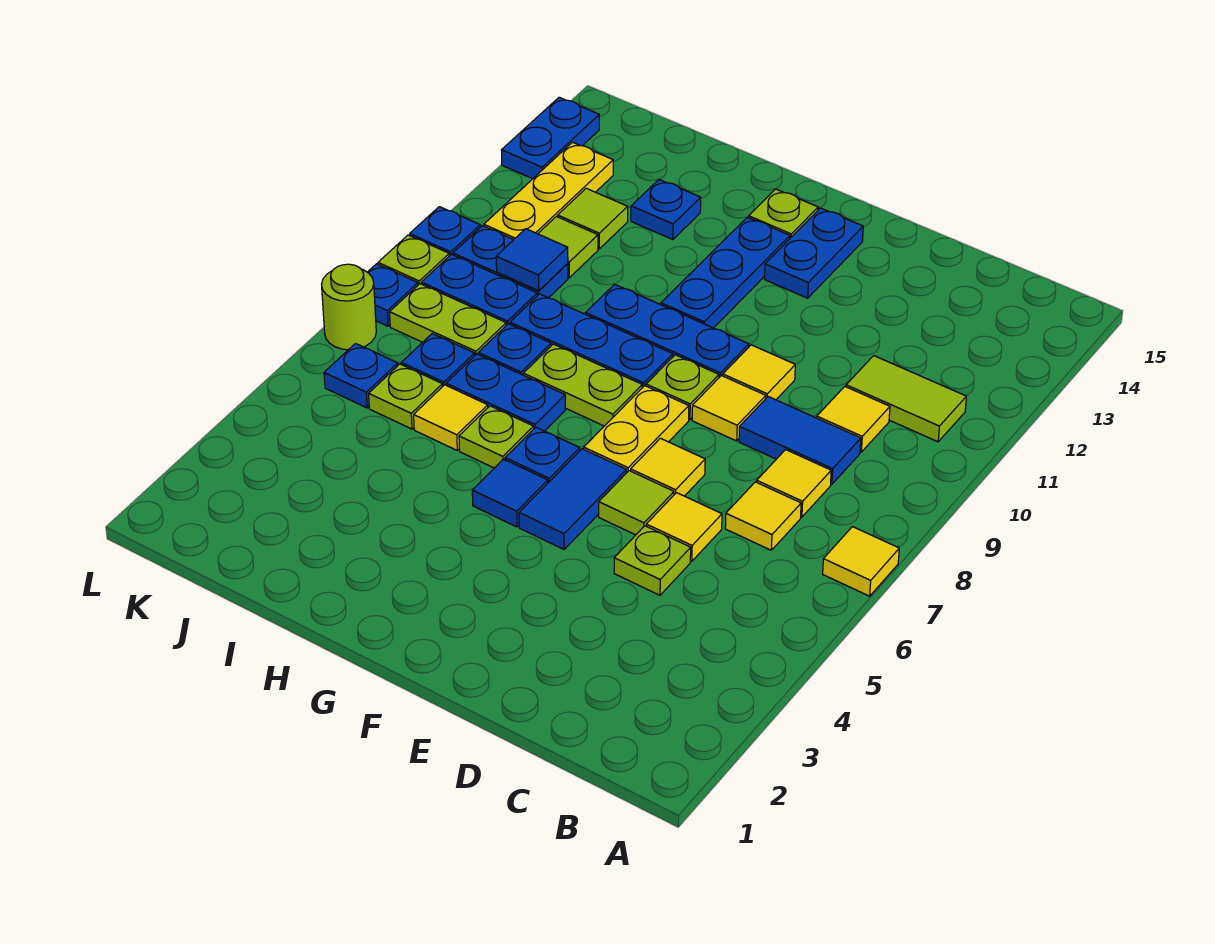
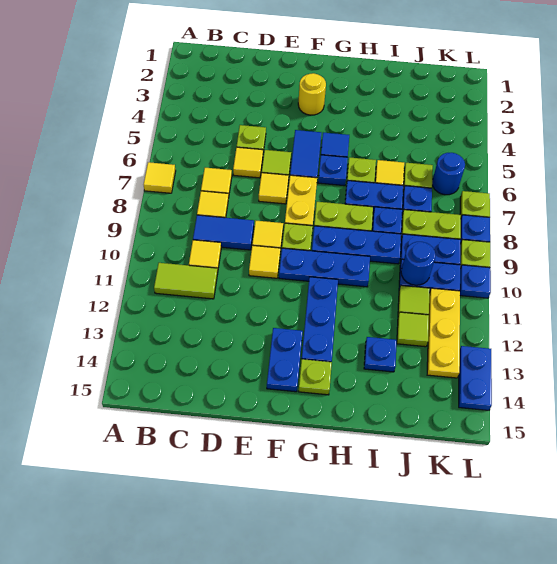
none -> yellow round brick F3 level 1
blue tile J10 level 2 -> blue round brick J10 level 2
blue plate K6 level 1 -> blue round brick K6 level 1
lime round brick L7 level 1 -> lime plate L7 level 1

